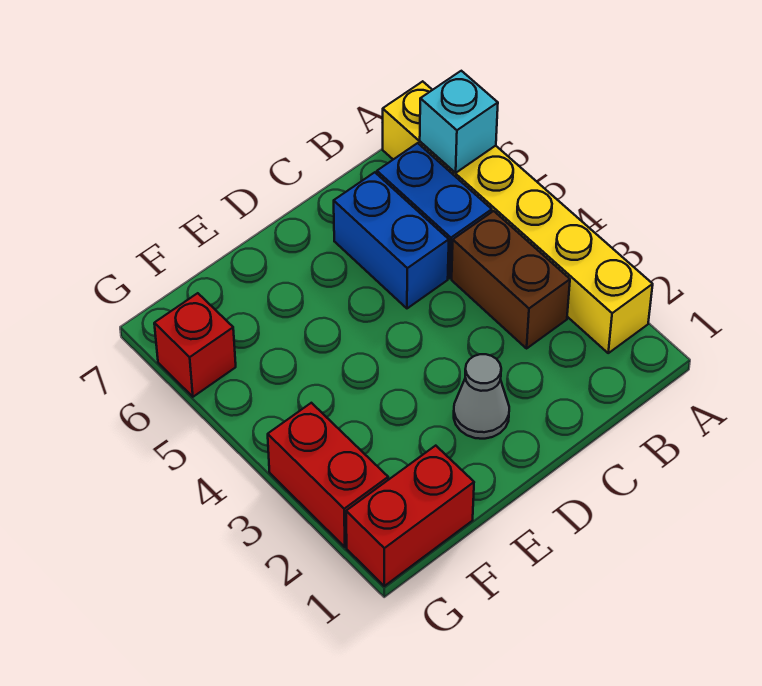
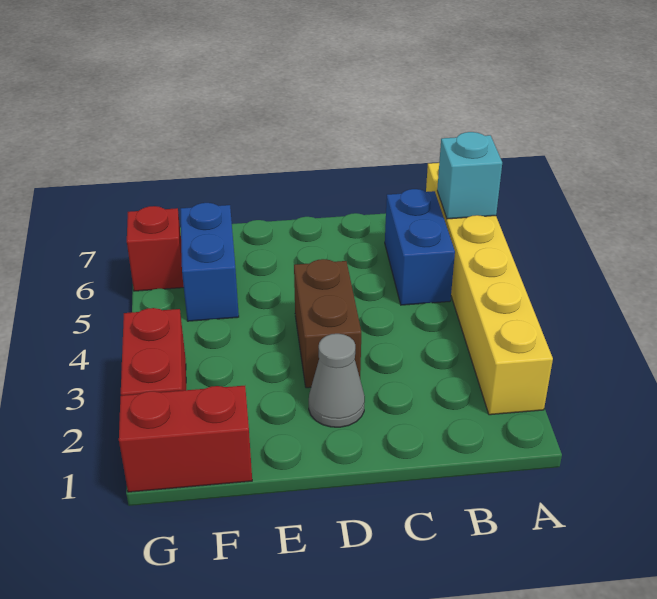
brown brick B3:B4 level 1 -> brown brick D3:D4 level 1
blue brick C5:C6 level 1 -> blue brick F5:F6 level 1

